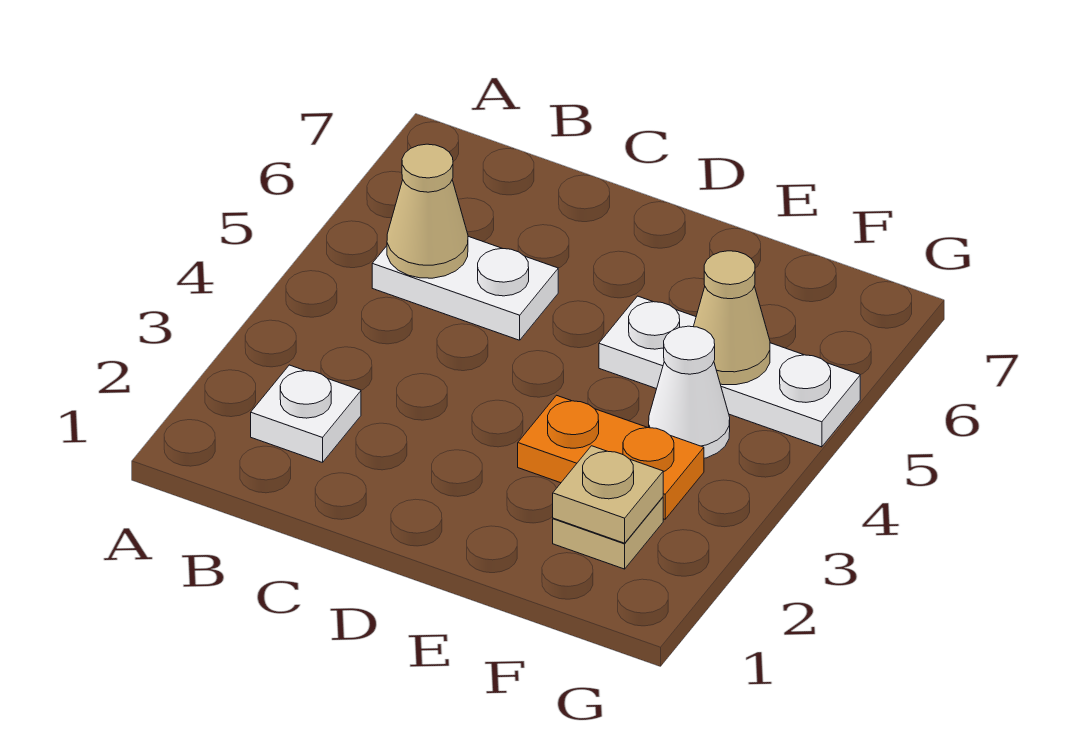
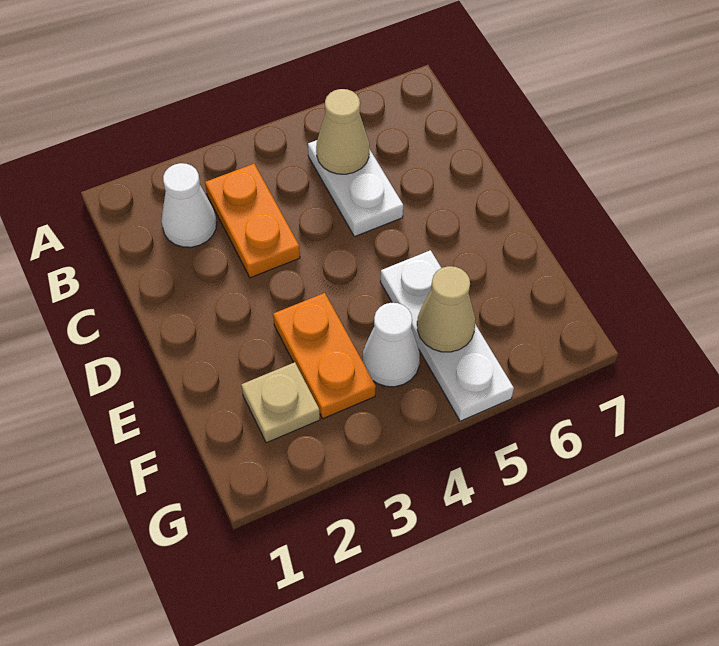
white plate B2 level 1 -> white cone B2 level 1
none -> orange plate B3:C3 level 1
tan plate F2 level 2 -> none

